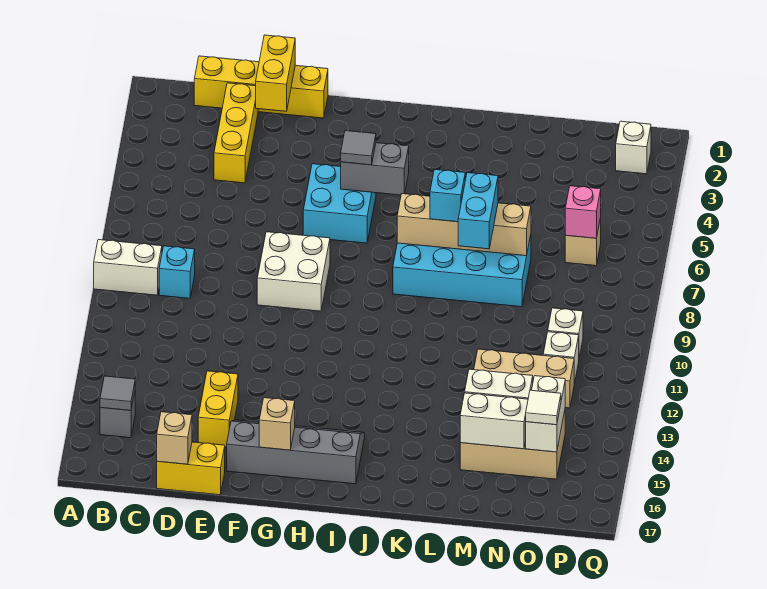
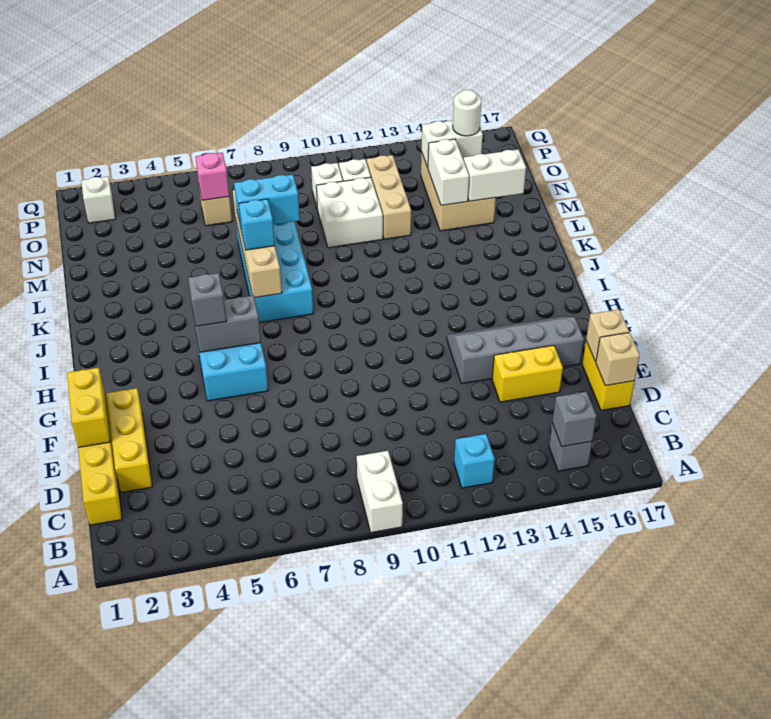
grey tile B15 level 2 -> grey brick B15 level 2
cyan brick C9 level 1 -> cyan brick B12 level 1
yellow brick D2:D4 level 1 -> yellow brick D2:F2 level 1
yellow brick E1:E2 level 2 -> yellow brick E1:F1 level 2
white brick F8:G9 level 1 -> white brick M10:N11 level 1
grey slope F15:I16 level 1 top 16 -> grey slope F13:G16 level 1 top F
tan brick G16 level 2 -> tan brick E17 level 2
grey brick H5:I5 level 2 -> grey brick H5:H6 level 2
grey tile H5 level 3 -> grey brick H5 level 3
white brick M15:N15 level 2 -> white brick M15:M16 level 2
white tile O15 level 3 -> white round brick O15 level 3

